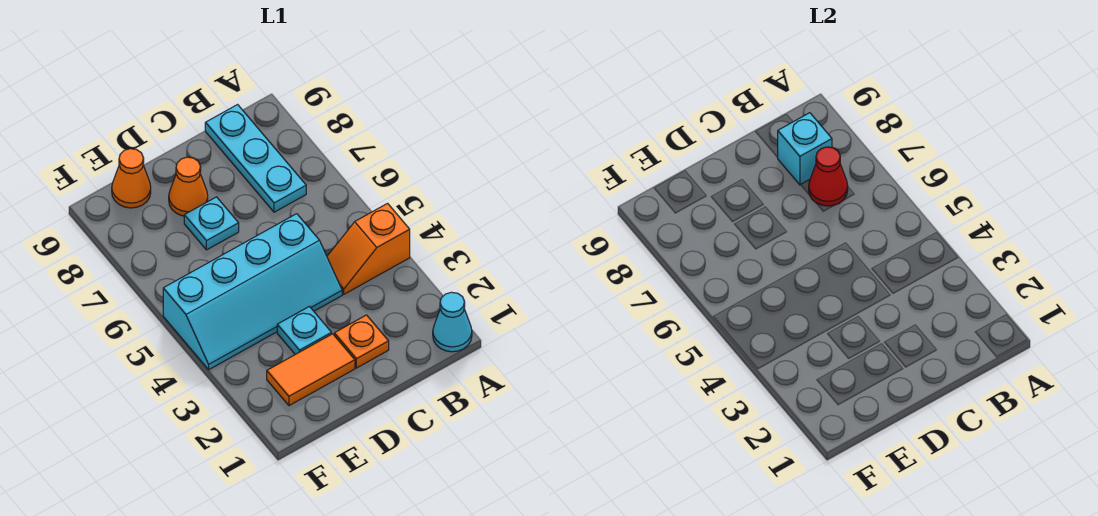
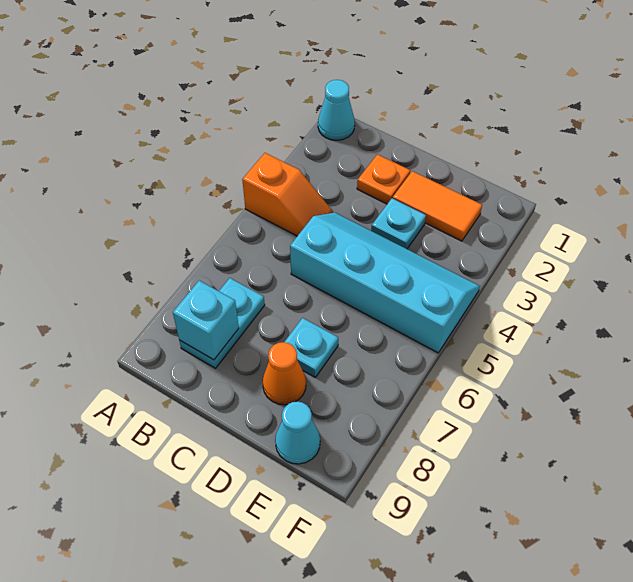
cyan plate B7:B9 level 1 -> cyan plate B7:B8 level 1
red cone B7 level 2 -> none
orange cone E9 level 1 -> cyan cone E9 level 1

